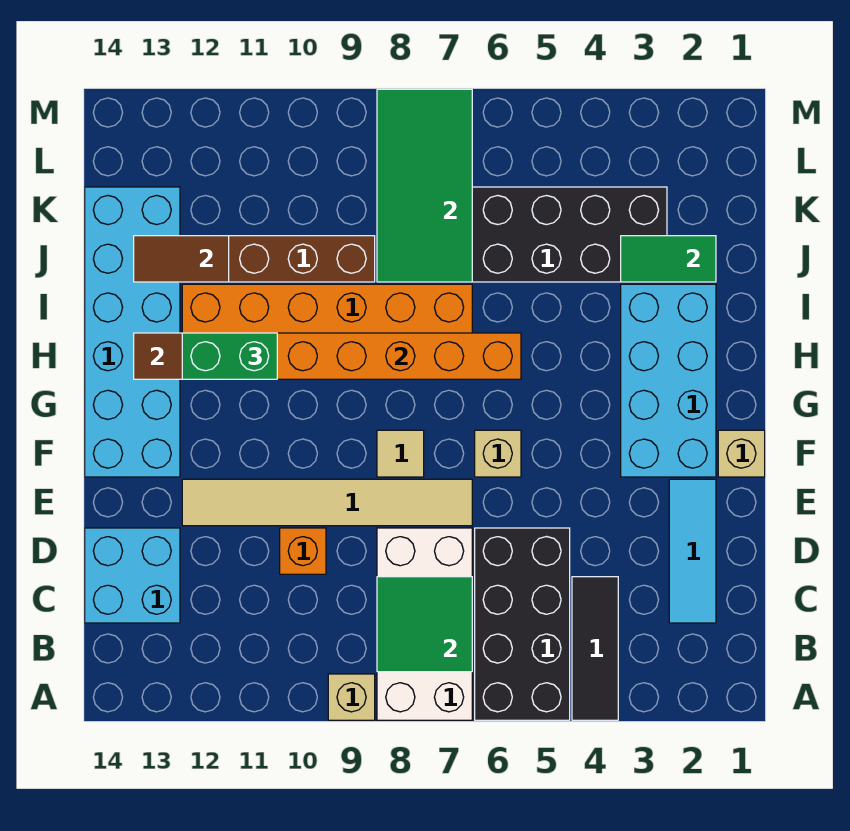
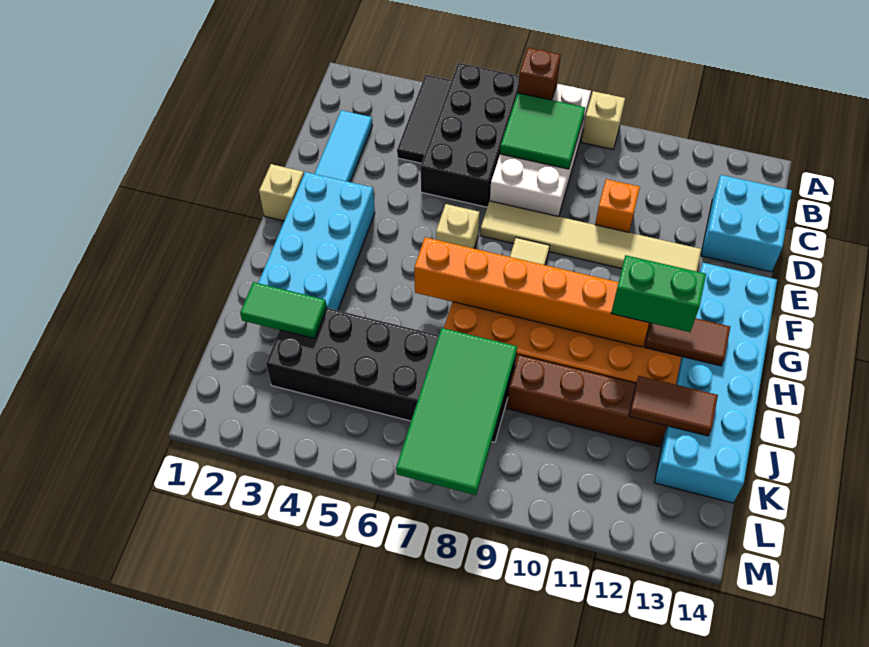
none -> brown brick A7 level 2

